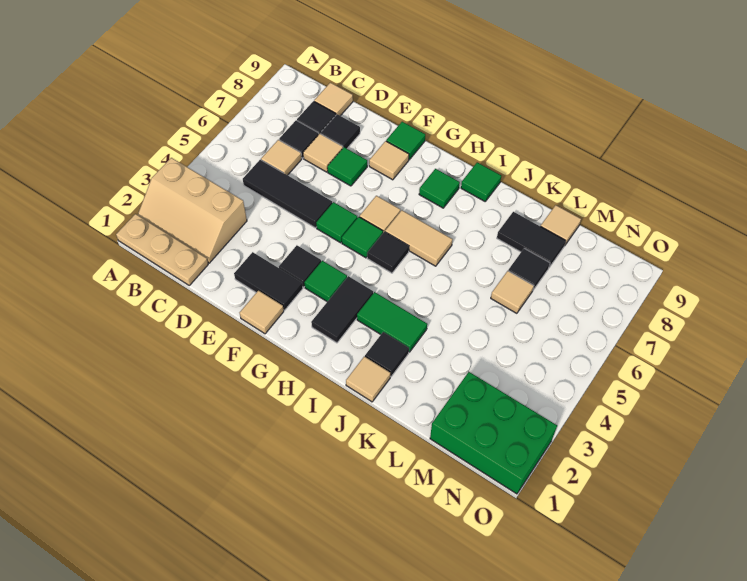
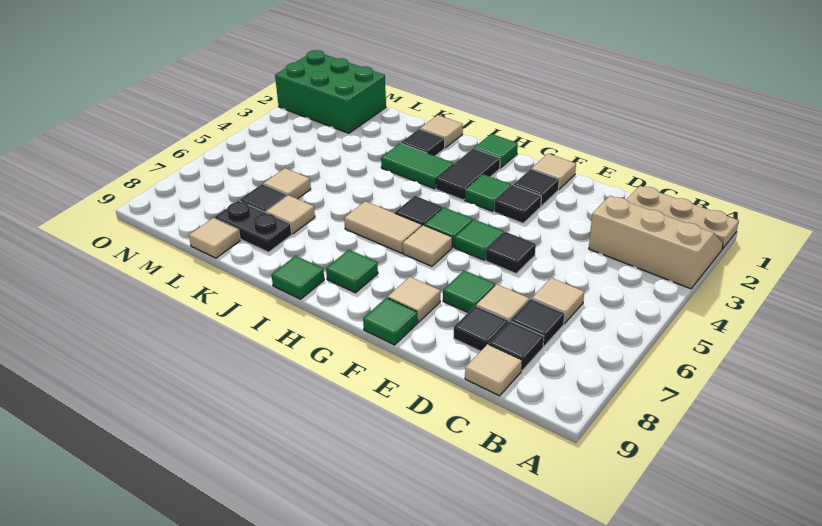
black tile C5:E5 level 1 -> black tile E5 level 1
black tile E2:F2 level 1 -> black tile F2 level 1
none -> green tile H1 level 1
none -> tan tile K7 level 1
black tile K8:L8 level 1 -> black plate K8:L8 level 1

